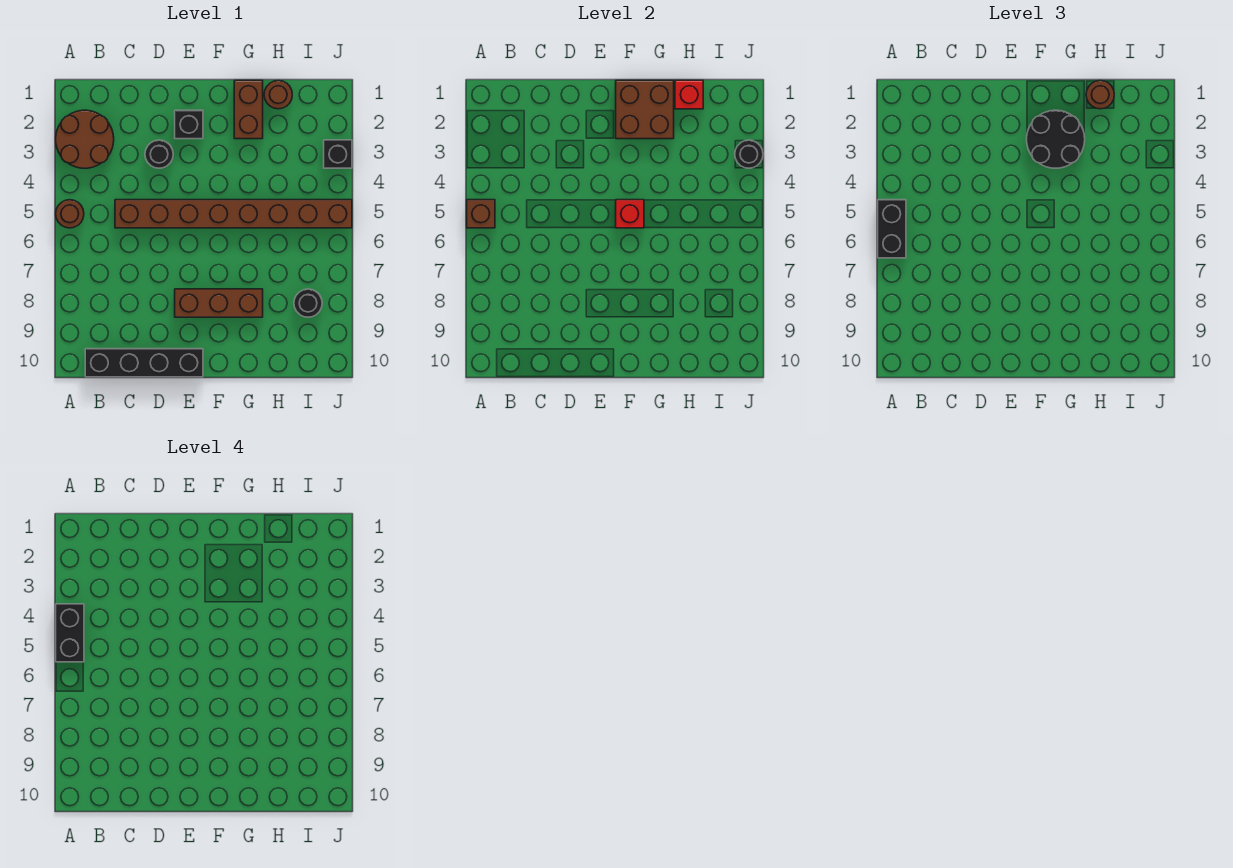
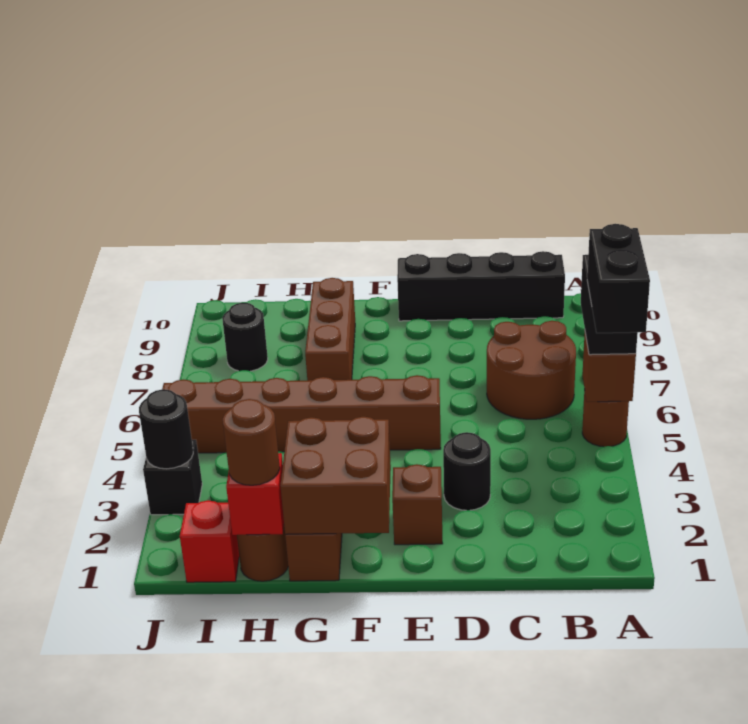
brown round brick A2:B3 level 1 -> brown round brick B6:C7 level 1
brown brick C5:J5 level 1 -> brown brick E5:J5 level 1
black brick E2 level 1 -> brown brick E2 level 1
brown brick E8:G8 level 1 -> brown brick G7:G9 level 1
black round brick F2:G3 level 3 -> none
red brick F5 level 2 -> red brick I1 level 1

